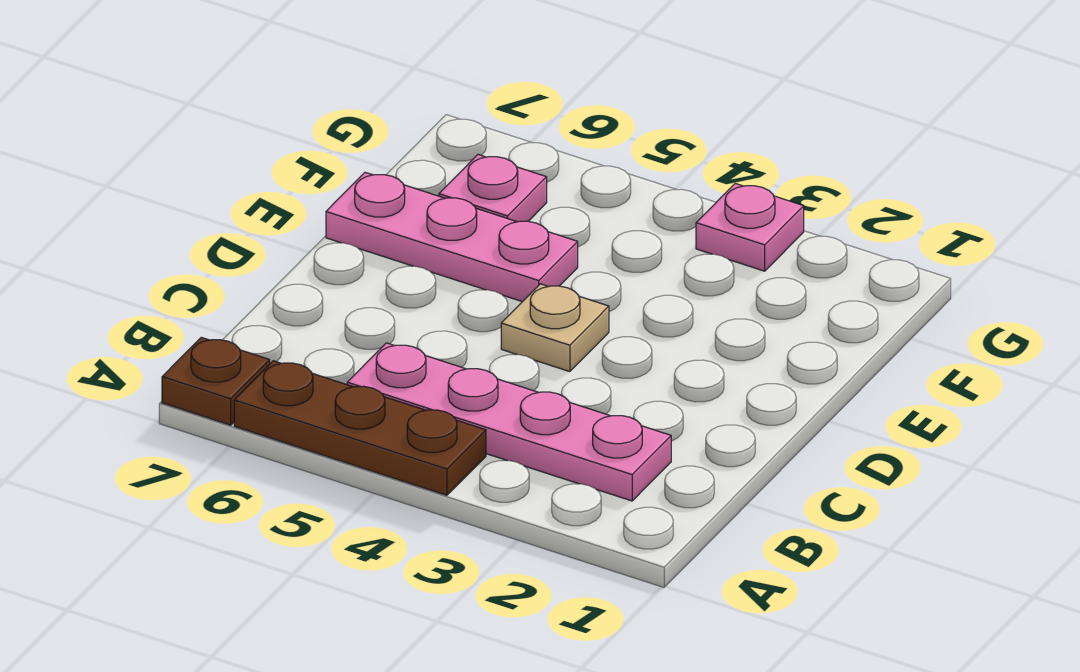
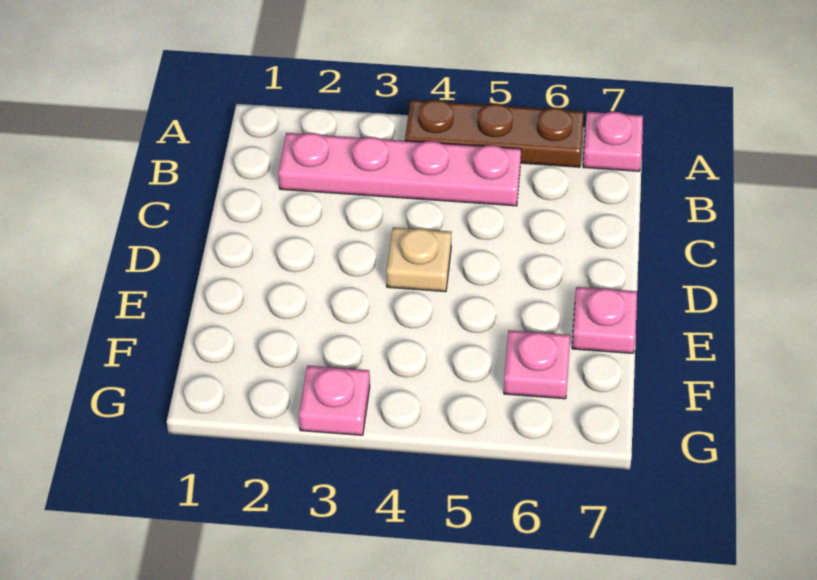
brown plate A7 level 1 -> pink plate A7 level 1
pink plate E5:E7 level 1 -> pink plate E7 level 1

